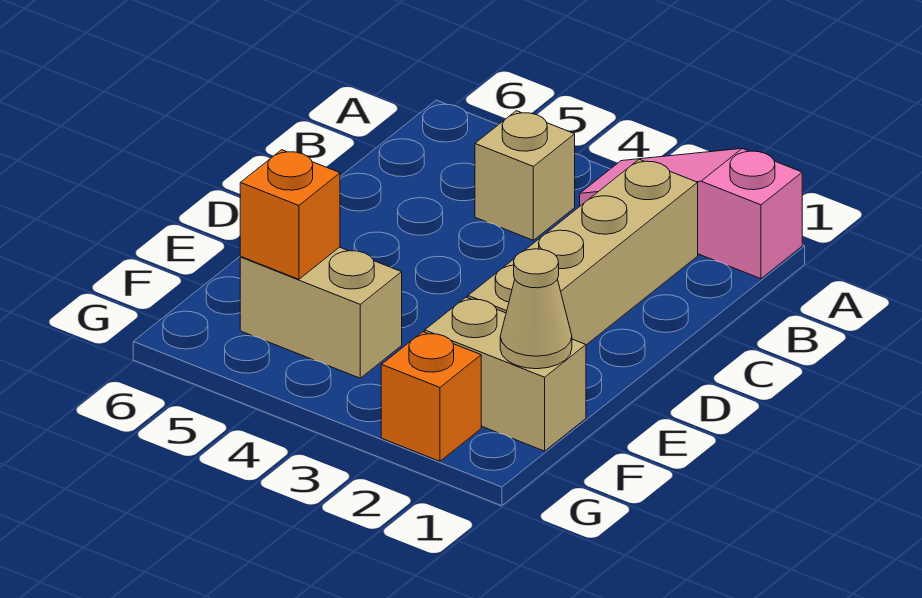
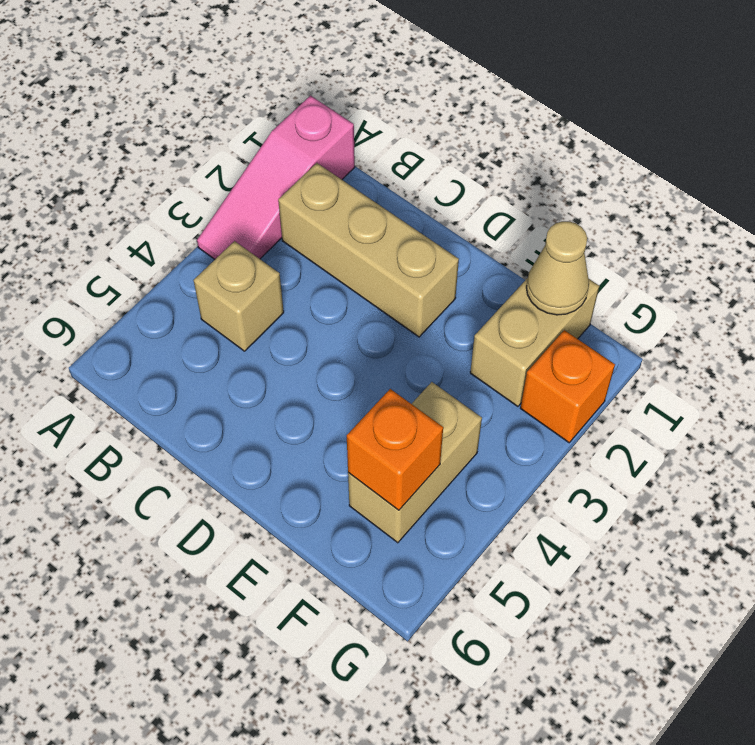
tan brick B2:E2 level 1 -> tan brick B2:D2 level 1

